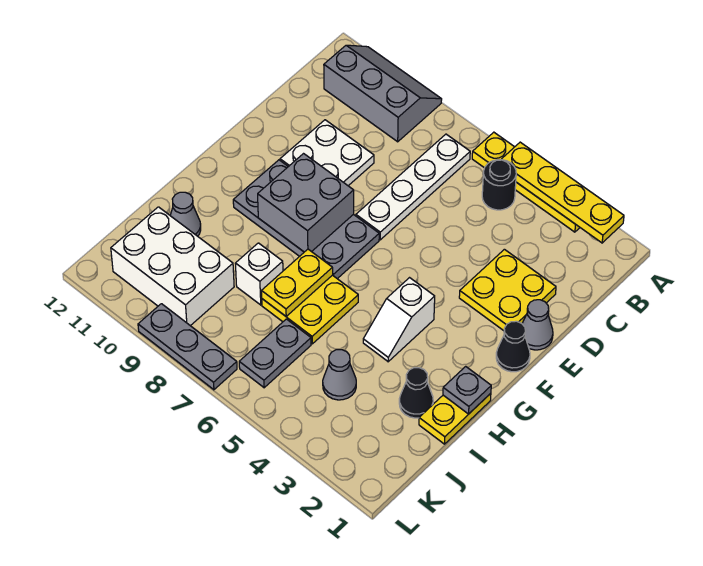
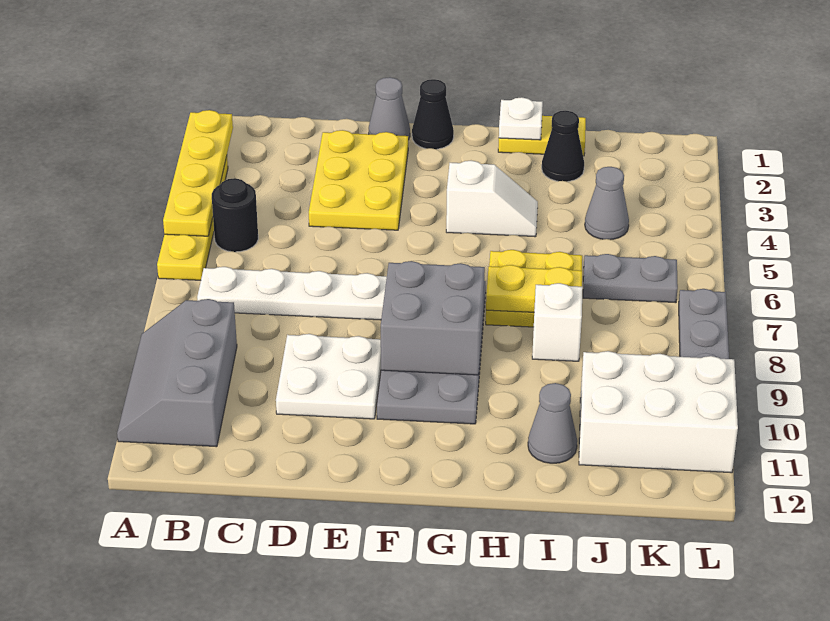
yellow plate D2:E3 level 1 -> yellow plate D2:E4 level 1
grey plate H1 level 2 -> white plate H1 level 2
white brick J9:K11 level 1 -> white brick J10:L11 level 1

